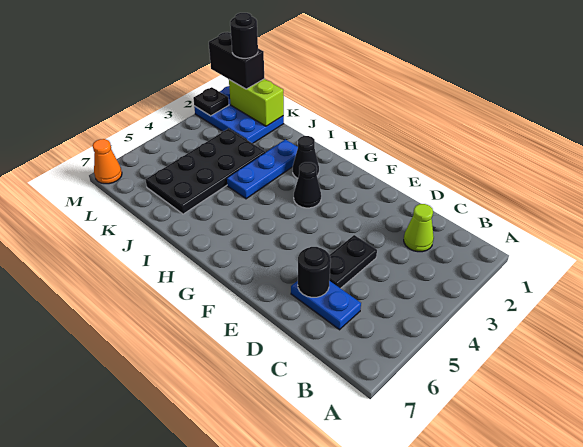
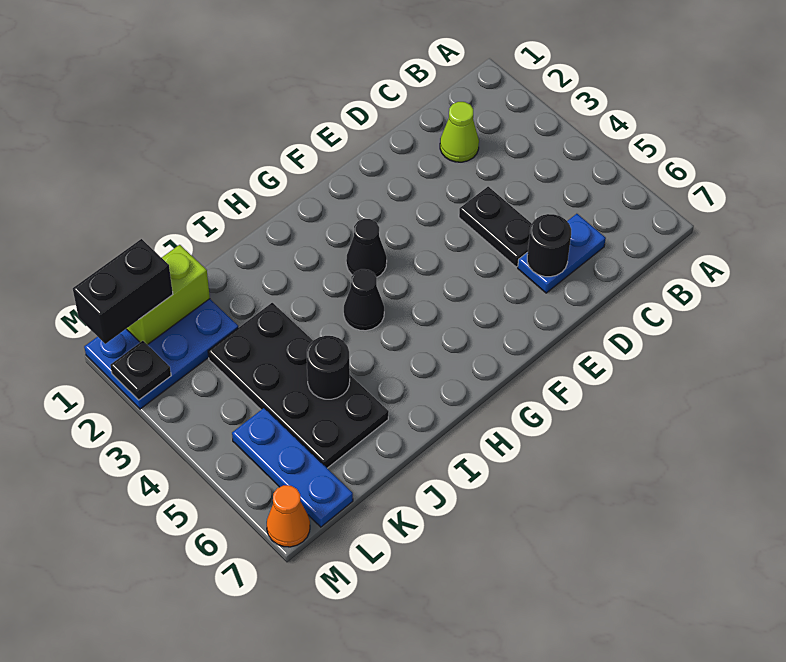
black cone H2 level 1 -> black cone H4 level 1
blue plate I2:I4 level 1 -> blue plate L5:L7 level 1
black round brick L1 level 4 -> black round brick J5 level 2

